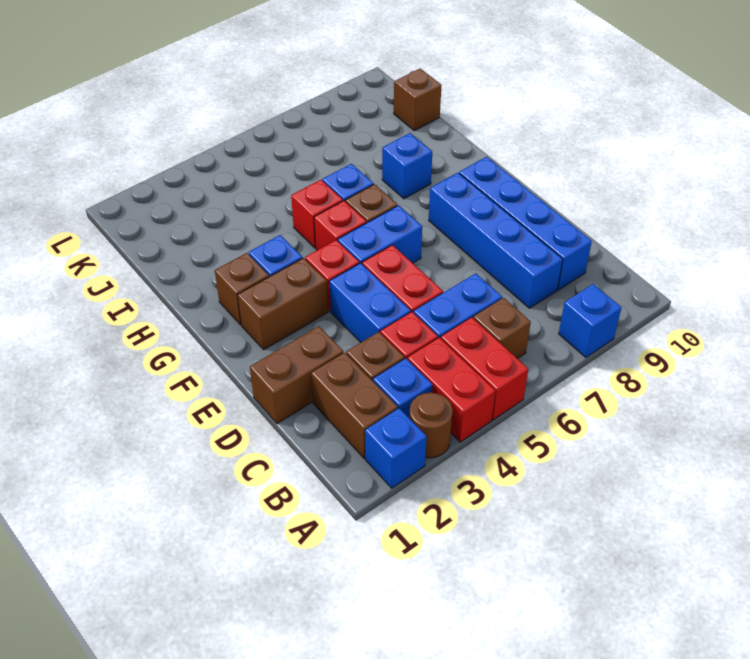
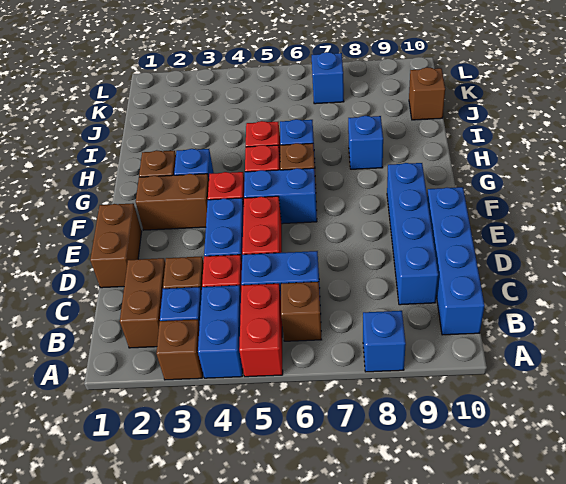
blue brick A2 level 1 -> blue brick K7 level 1
brown round brick A3 level 1 -> brown brick A3 level 1
red brick A4:B4 level 1 -> blue brick A4:B4 level 1
blue brick C8:F8 level 1 -> blue brick B10:E10 level 1
brown brick D1:D2 level 1 -> brown brick D1:E1 level 1

